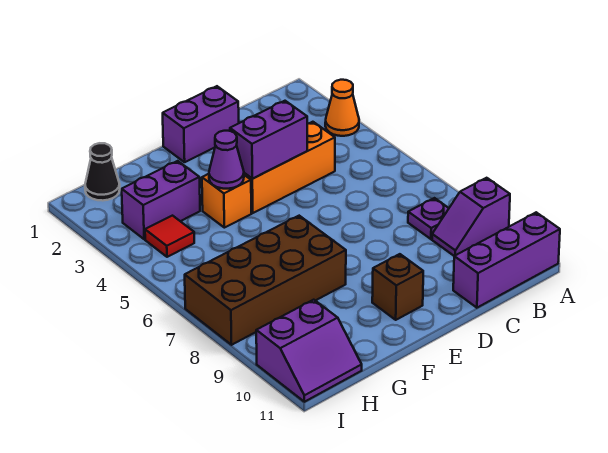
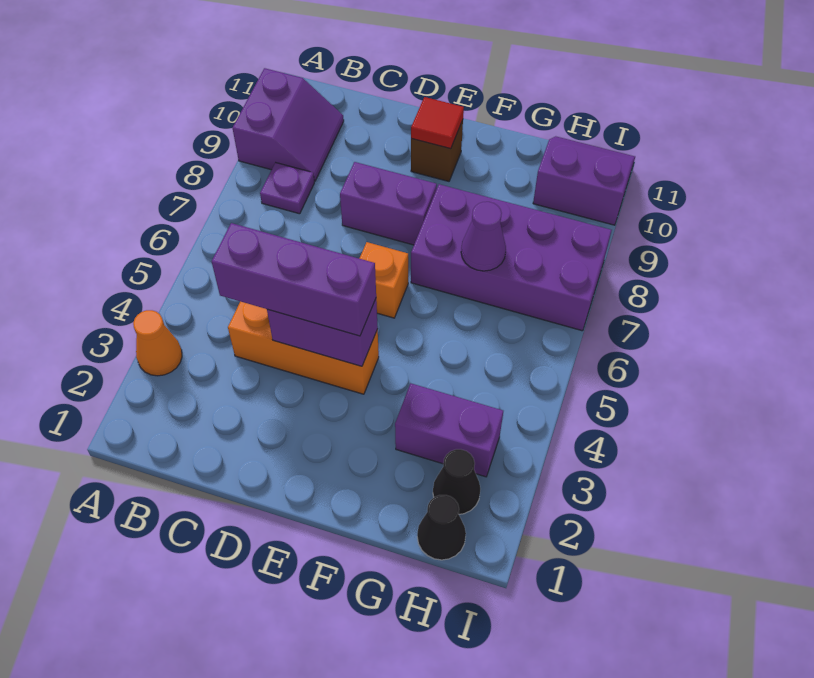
purple slope A9:B9 level 1 top A -> purple slope A9:B10 level 1 top A
purple brick A11:C11 level 1 -> purple brick C4:E4 level 3
purple brick D1:E1 level 1 -> purple brick D8:E8 level 1
orange brick F4 level 1 -> orange brick E6 level 1
purple cone F4 level 2 -> purple cone G7 level 2
brown brick F7:I8 level 1 -> purple brick F7:I8 level 1
none -> black cone H2 level 1
red tile H4 level 1 -> red tile E10 level 2

